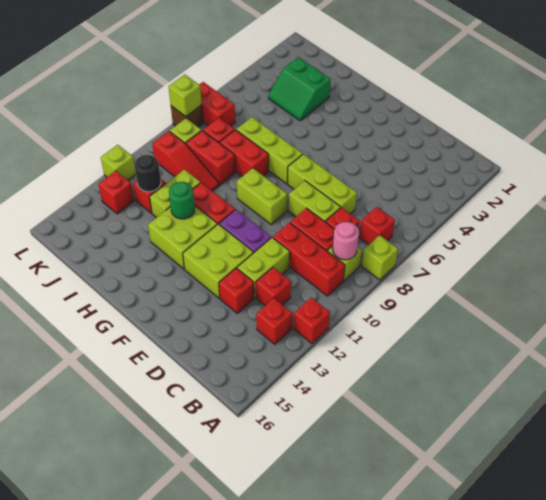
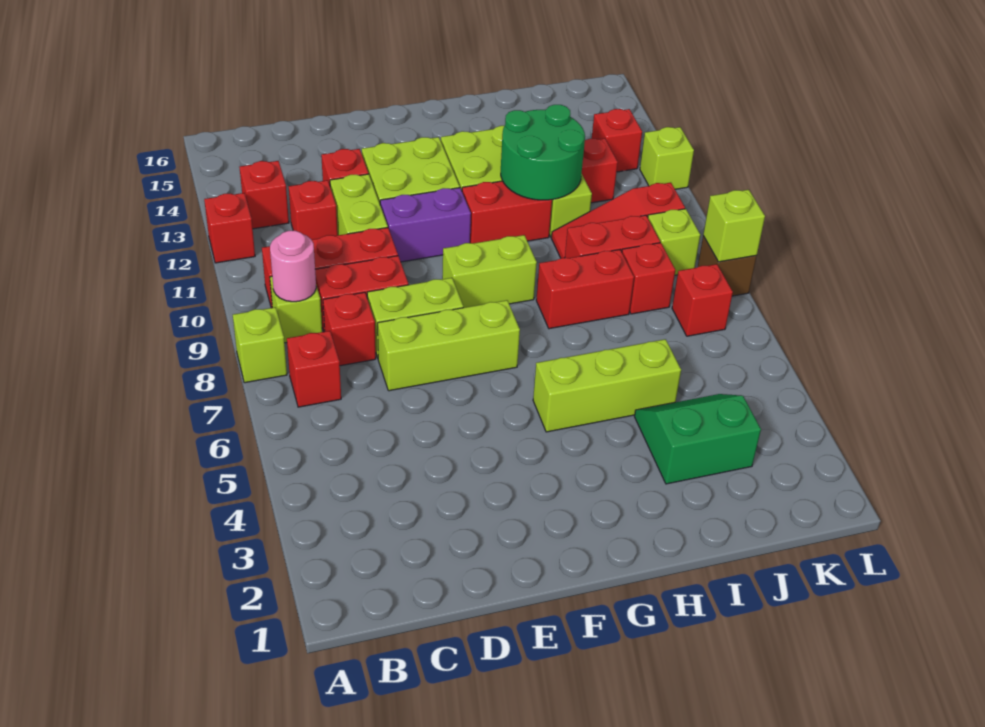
lime brick G7:I7 level 1 -> lime brick G5:I5 level 1
green round brick H12 level 2 -> green round brick H11:I12 level 2
black round brick J12 level 2 -> none
red brick K7:L7 level 1 -> red brick K7 level 1

